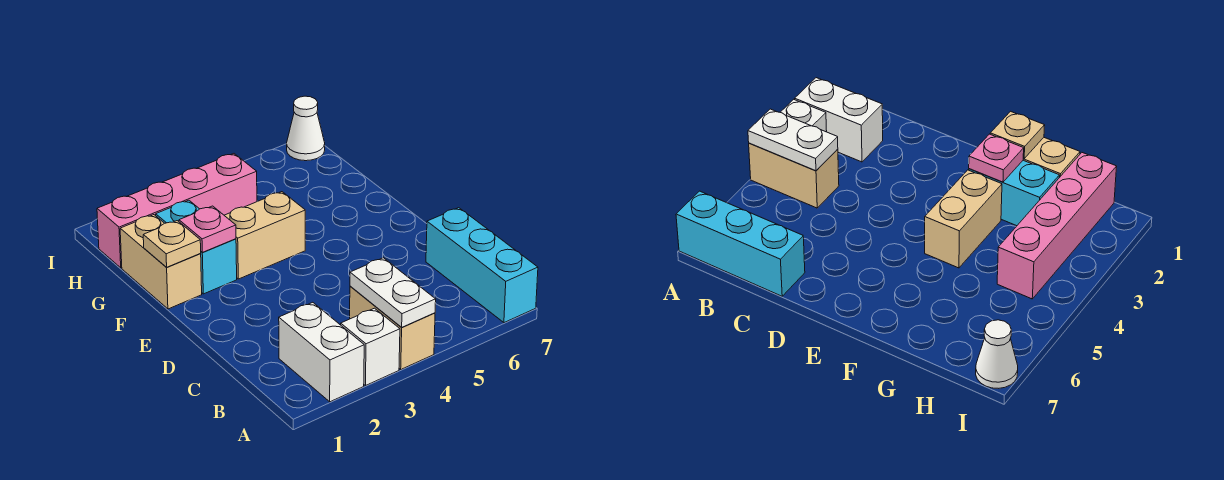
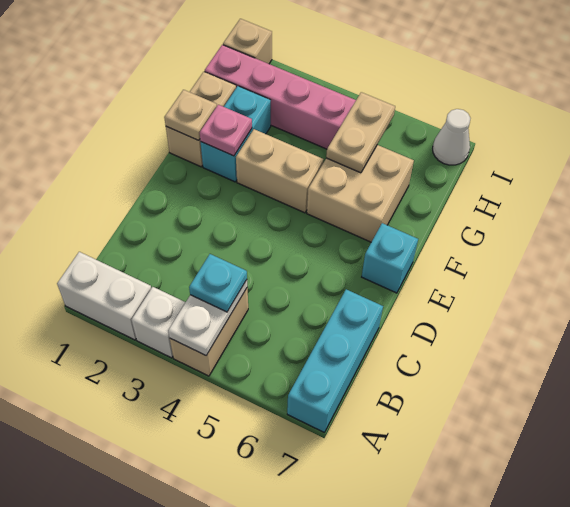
white brick A2:B2 level 1 -> white brick A1:A2 level 1
none -> cyan plate B4 level 3
none -> cyan brick E7 level 1
none -> tan brick F5:G6 level 1
none -> tan plate G5:H5 level 2
none -> tan brick I1 level 1

